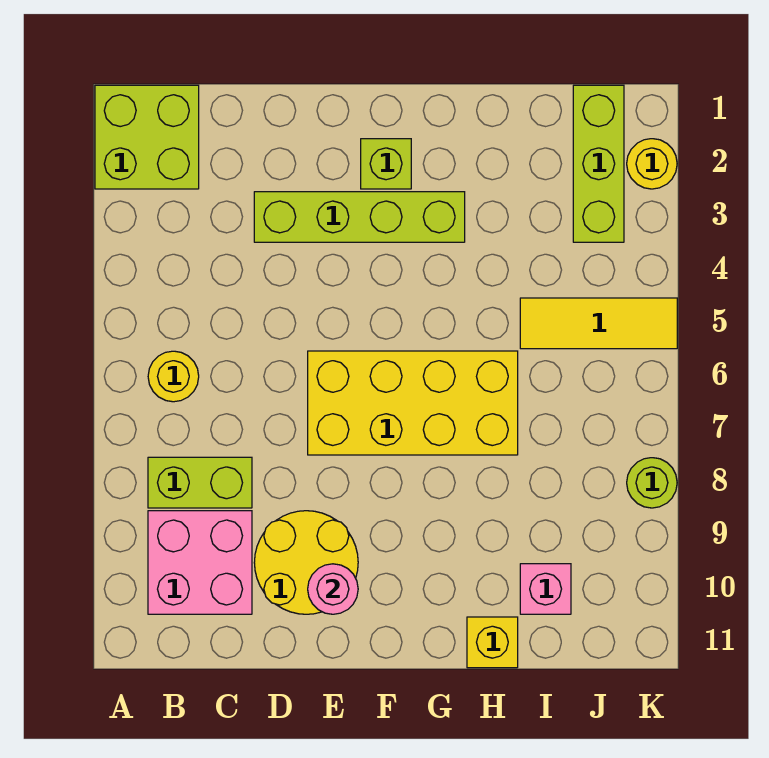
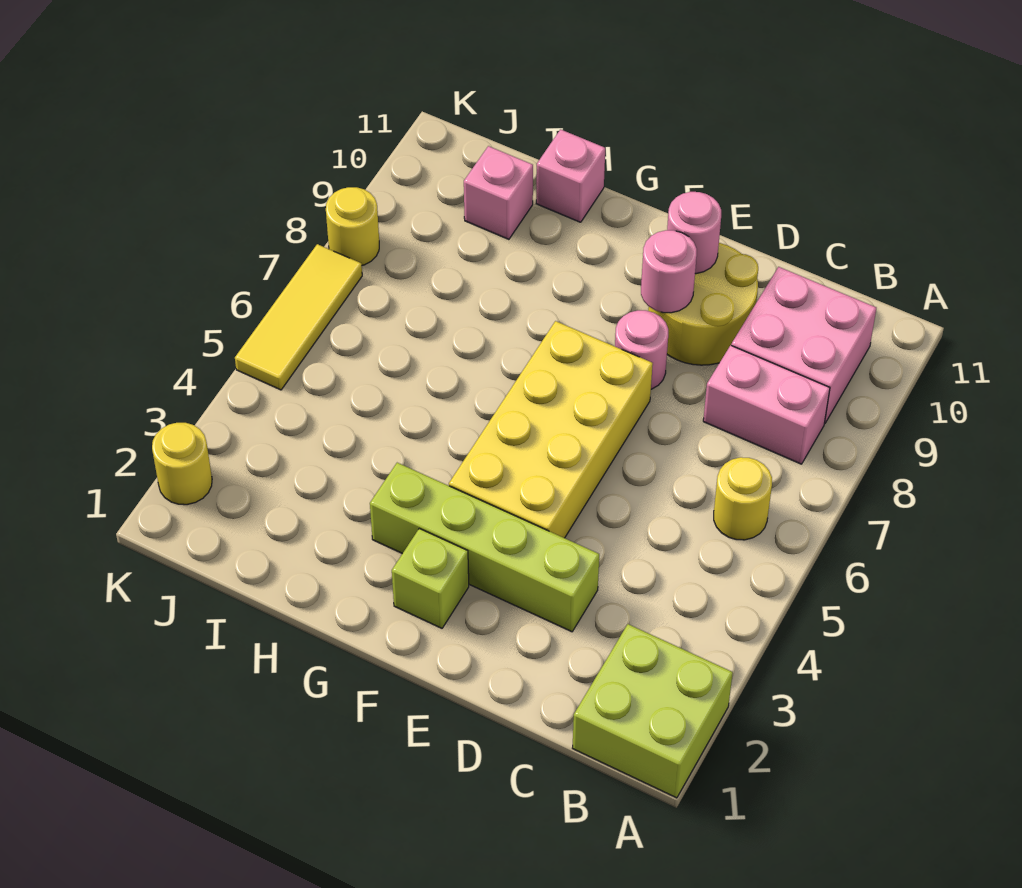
lime brick B8:C8 level 1 -> pink brick B8:C8 level 1
yellow brick E6:H7 level 1 -> yellow brick E4:F7 level 1
none -> pink round brick E8 level 1
none -> pink round brick E9 level 2
yellow brick H11 level 1 -> pink brick H11 level 1
yellow tile I5:K5 level 1 -> yellow tile K5:K7 level 1
lime brick J1:J3 level 1 -> none
lime round brick K8 level 1 -> yellow round brick K8 level 1

